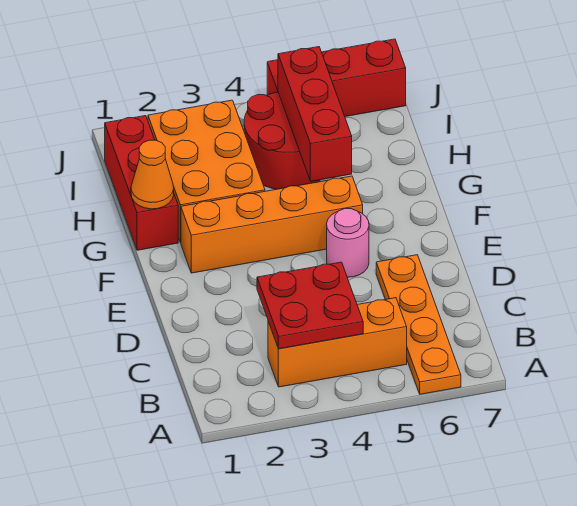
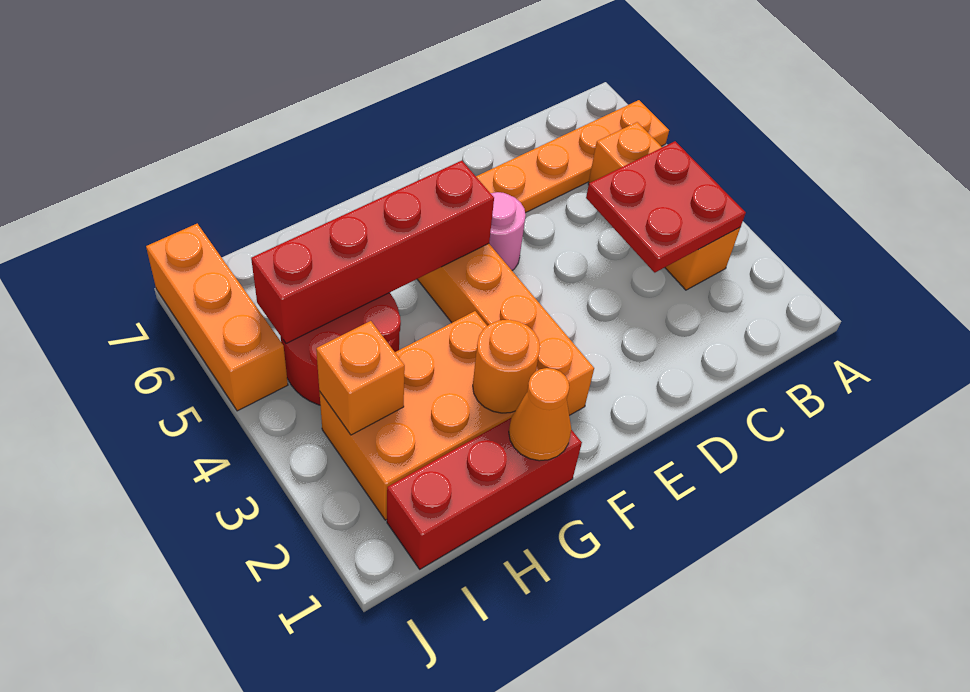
none -> orange round brick G2 level 2
red brick G5:I5 level 2 -> red brick F5:I5 level 2
none -> orange brick I3 level 2
red brick J5:J7 level 1 -> orange brick J5:J7 level 1

